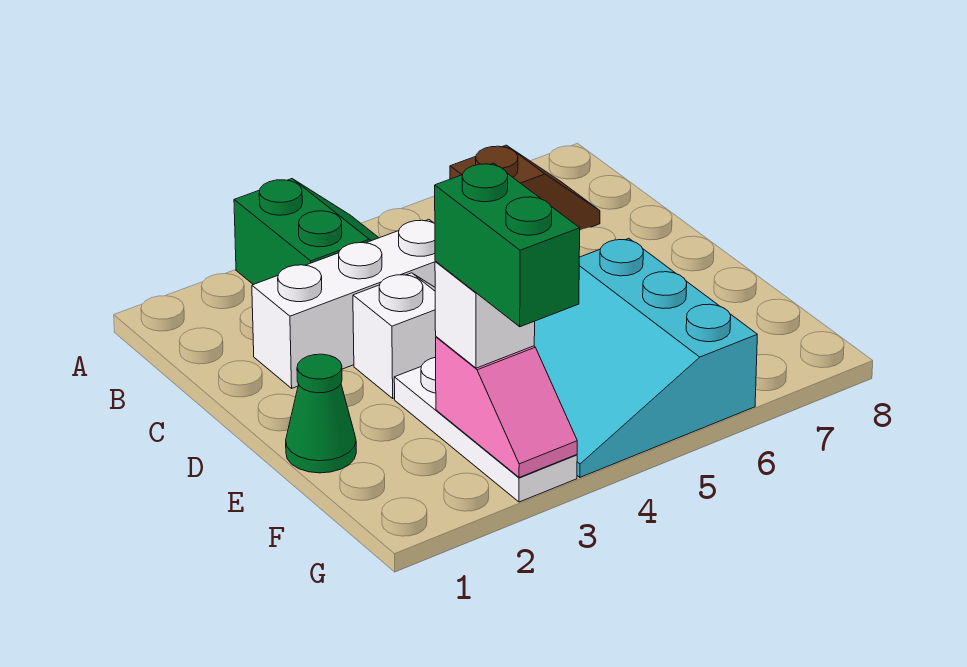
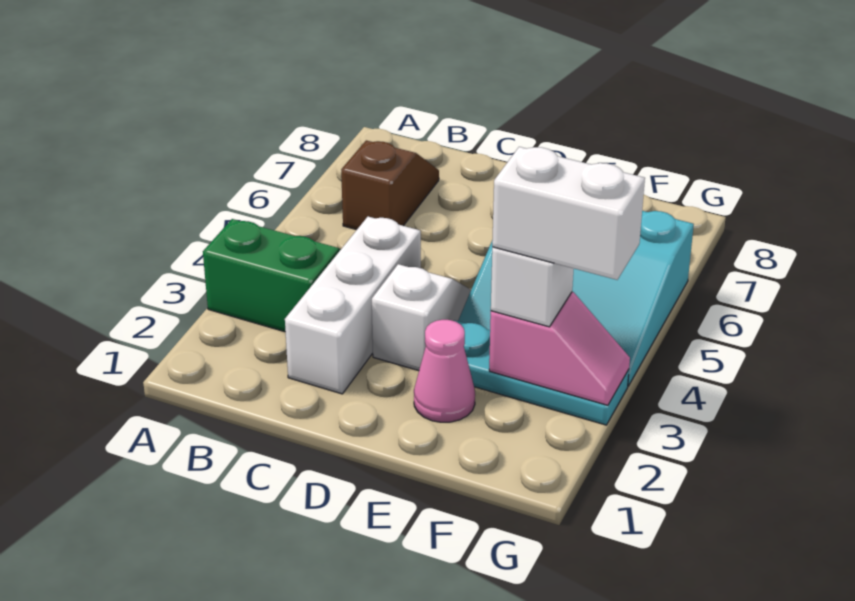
green cone E1 level 1 -> none
none -> pink cone E2 level 1
white plate E3:G3 level 1 -> cyan plate E3:G3 level 1
green brick F3:G3 level 4 -> white brick F3:G3 level 4

